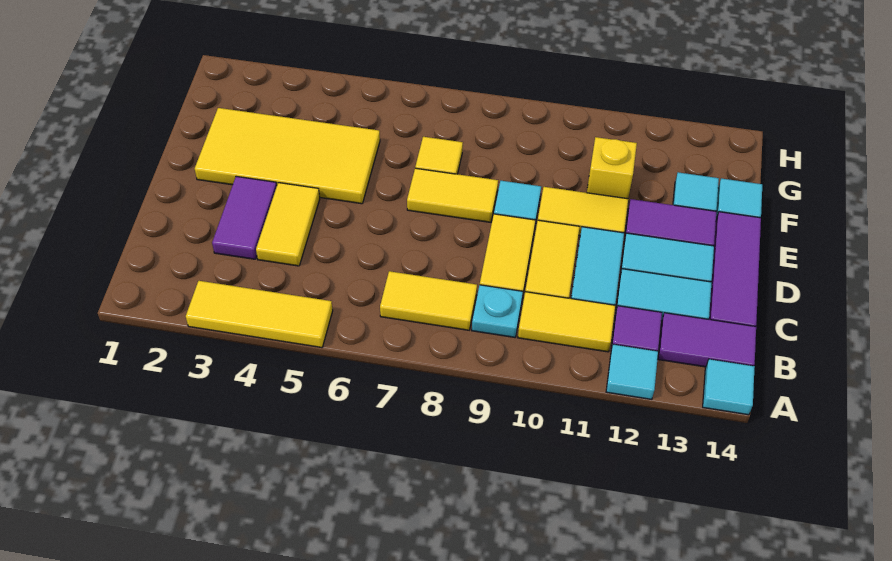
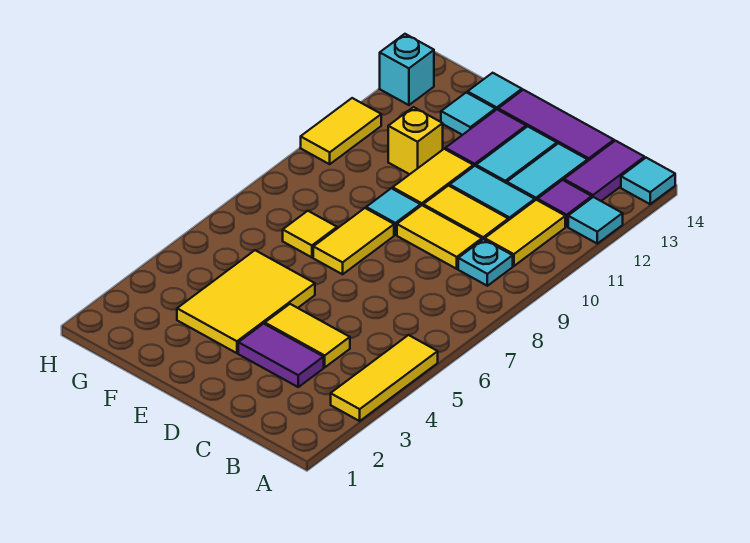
yellow tile B7:B8 level 1 -> yellow tile H10:H11 level 1
yellow tile E2:F5 level 1 -> yellow tile E3:F5 level 1
none -> cyan brick H13 level 1

